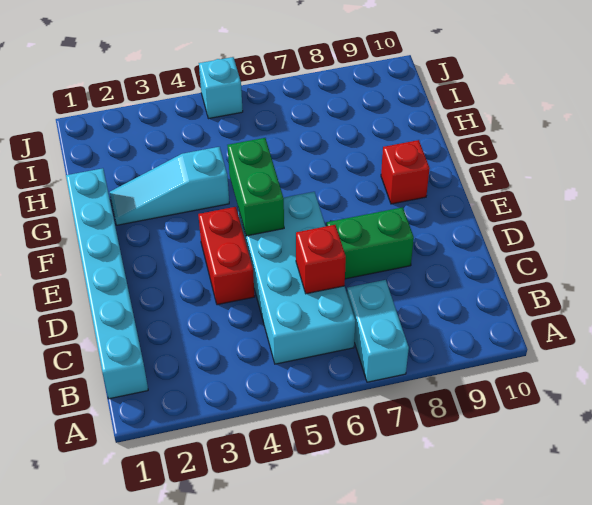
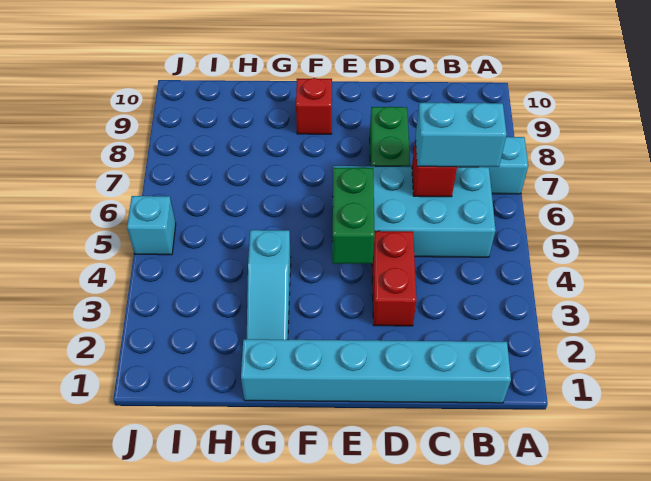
none -> cyan brick B6:C6 level 3
red brick D4:E4 level 1 -> red brick D3:D4 level 1
green brick E5:F5 level 2 -> green brick E4:E5 level 2

